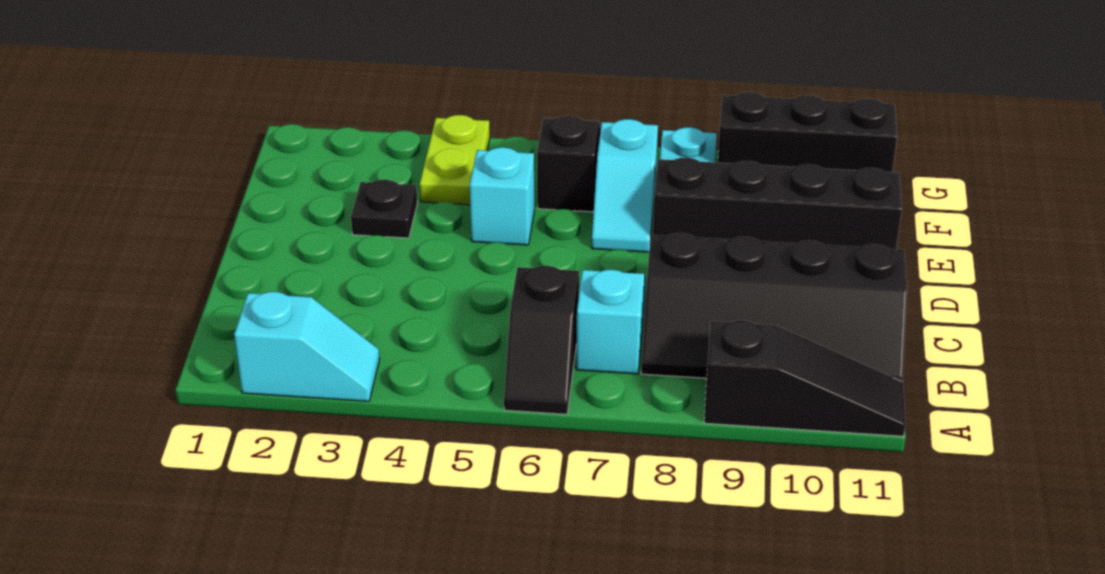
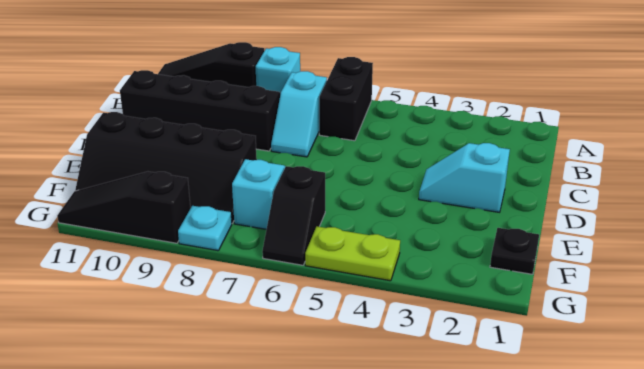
cyan slope A2:A3 level 1 top 2 -> cyan slope D2:D3 level 1 top 2
black slope A6:B6 level 1 top B -> black brick A6:B6 level 1
black plate E3 level 1 -> black plate F1 level 1
cyan brick E5 level 1 -> cyan brick A8 level 1
lime plate F4:G4 level 1 -> lime plate G4:G5 level 1
black brick G9:G11 level 1 -> black slope G9:G11 level 1 top 9

